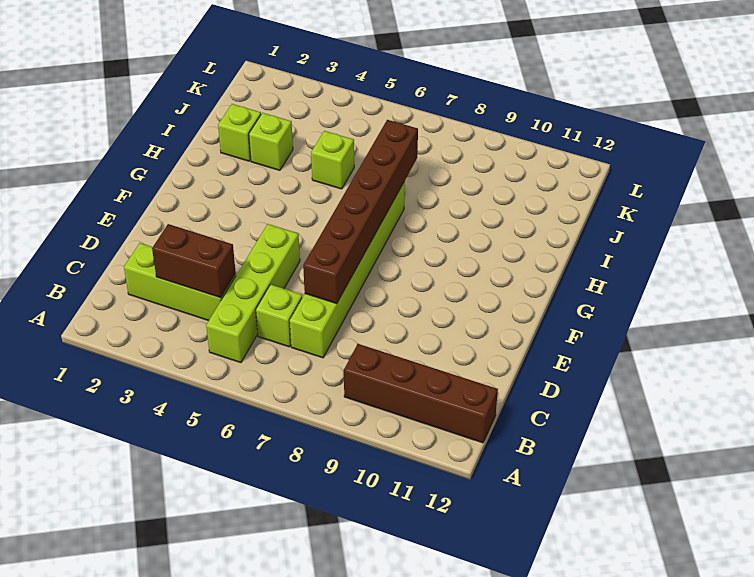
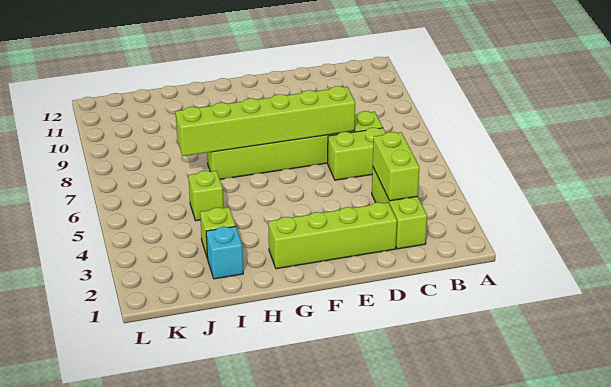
lime brick B5:E5 level 1 -> lime brick D2:G2 level 1
brown brick B9:B12 level 1 -> none
brown brick C3:C4 level 2 -> lime brick C3:C4 level 2
lime brick C6 level 1 -> lime brick C6:D6 level 1
brown brick D7:I7 level 2 -> lime brick D7:I7 level 2
lime brick I2 level 1 -> cyan brick I2 level 1

